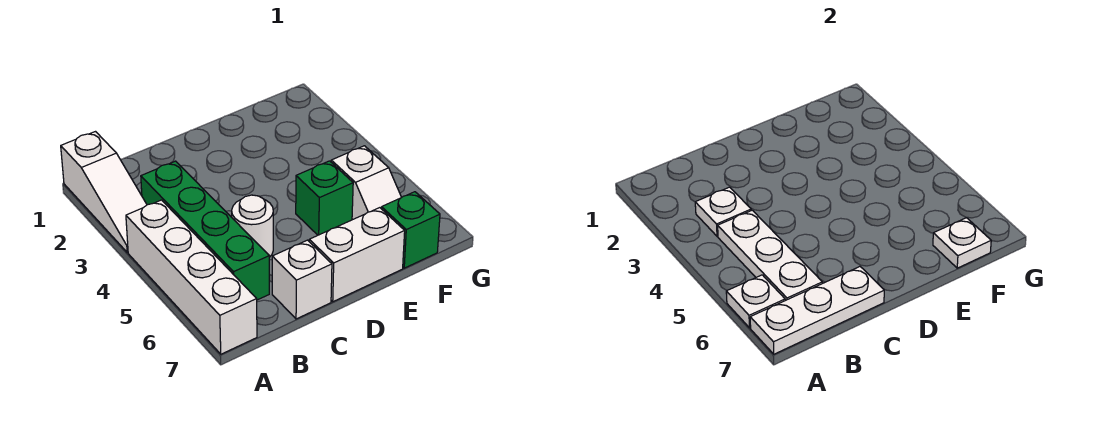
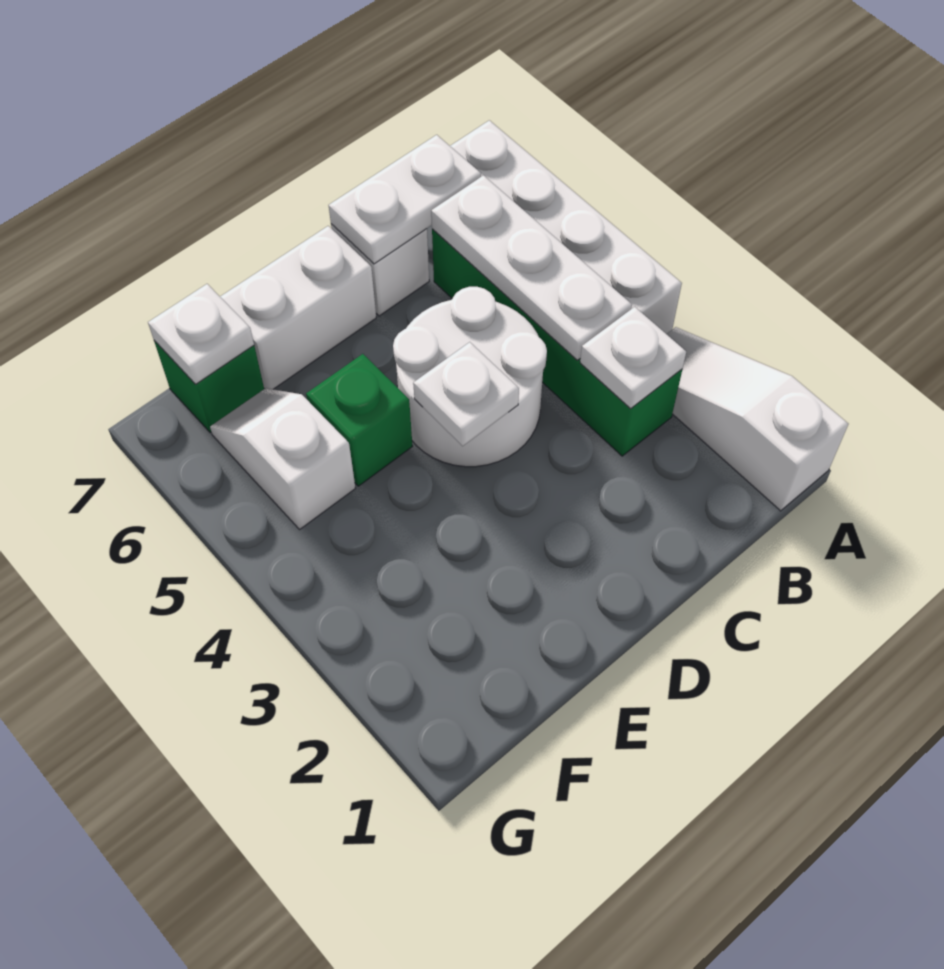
white plate A6 level 2 -> white plate D4 level 2
white plate A7:C7 level 2 -> white plate B7:C7 level 2
white round brick C5 level 1 -> white round brick C4:D5 level 1

